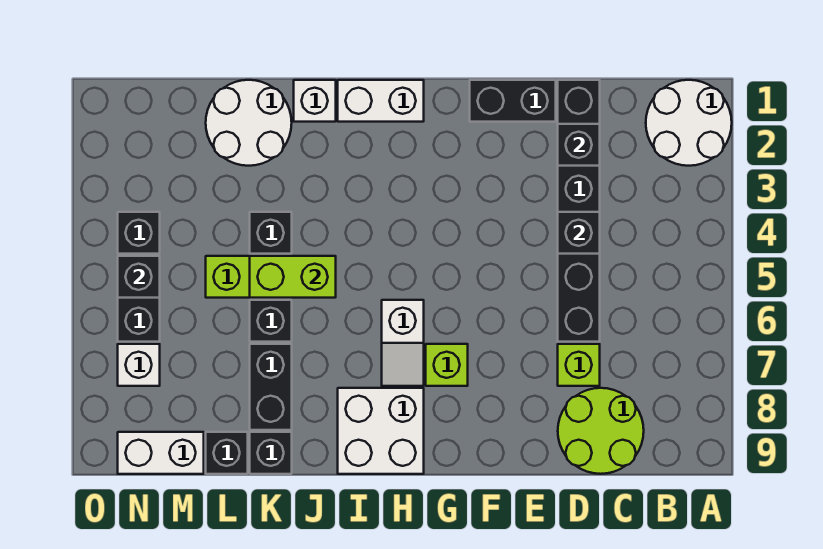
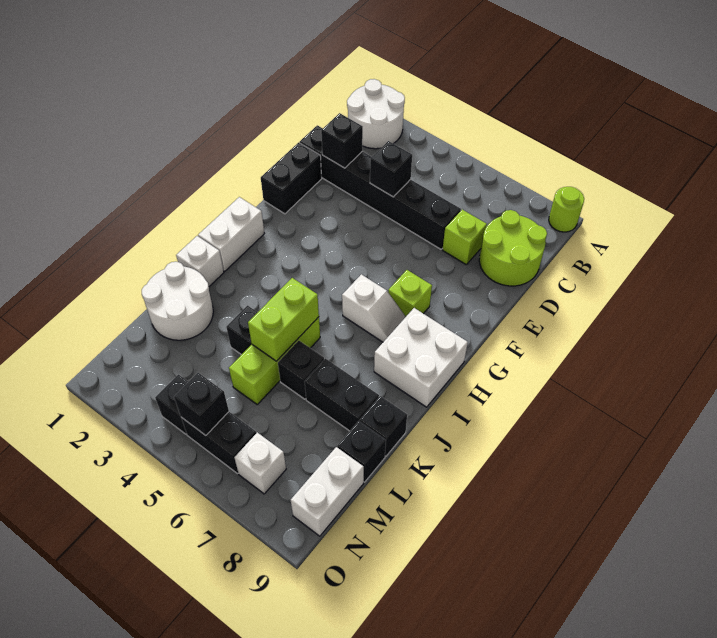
none -> lime round brick A9 level 1

